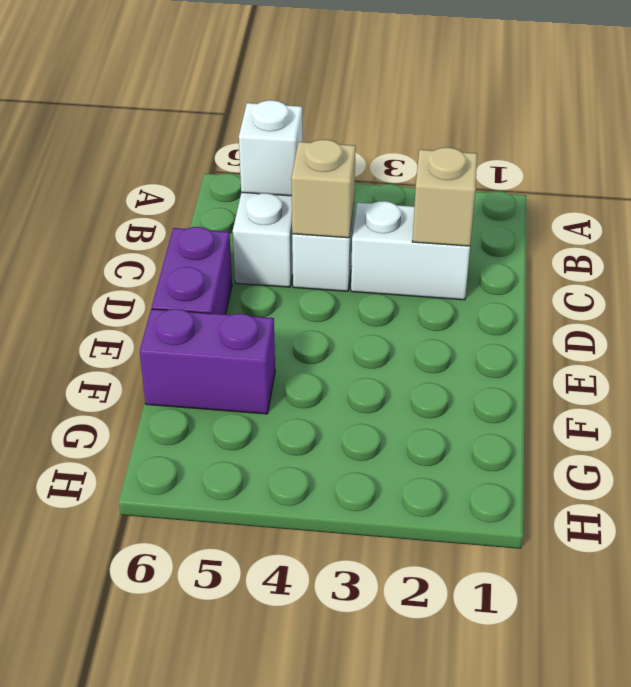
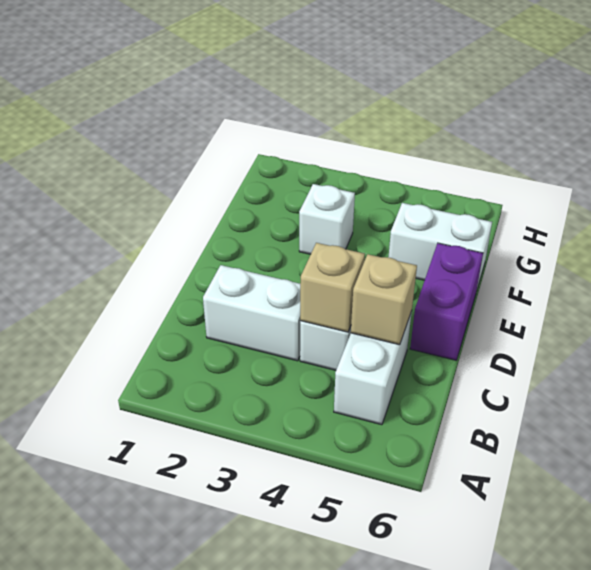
white brick B5 level 2 -> white brick F3 level 1
tan brick C2 level 2 -> tan brick C5 level 2
purple brick F5:F6 level 1 -> white brick F5:F6 level 1

